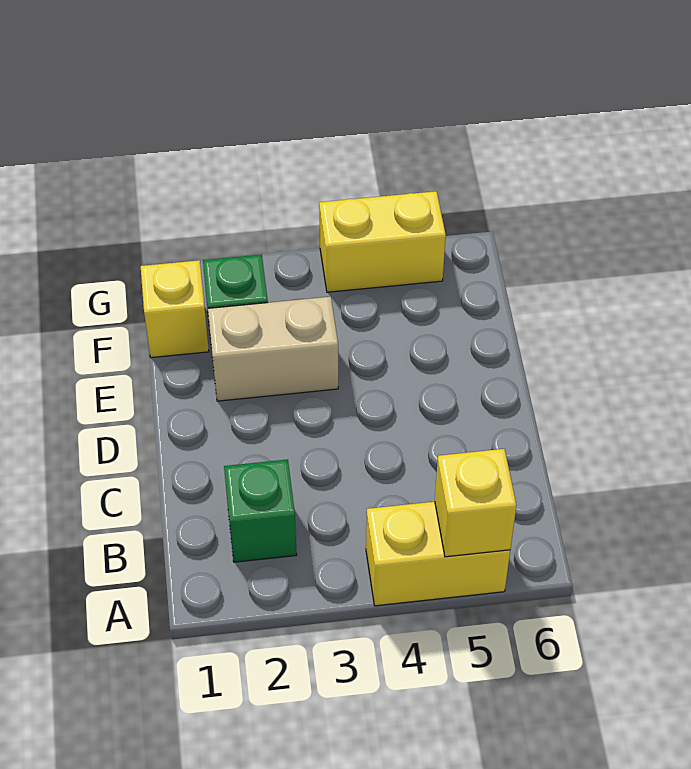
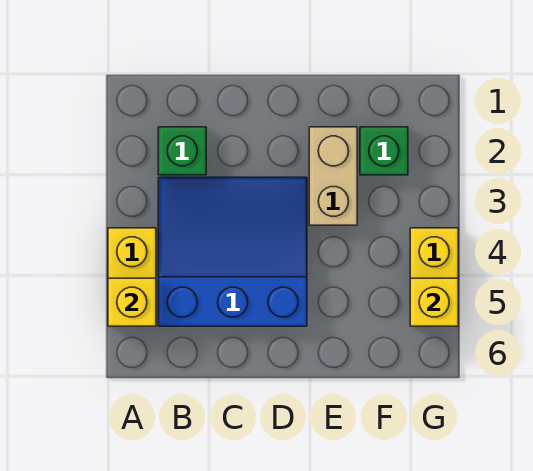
none -> blue slope B3:D5 level 1 top 5
yellow brick F1 level 1 -> yellow brick G5 level 2

